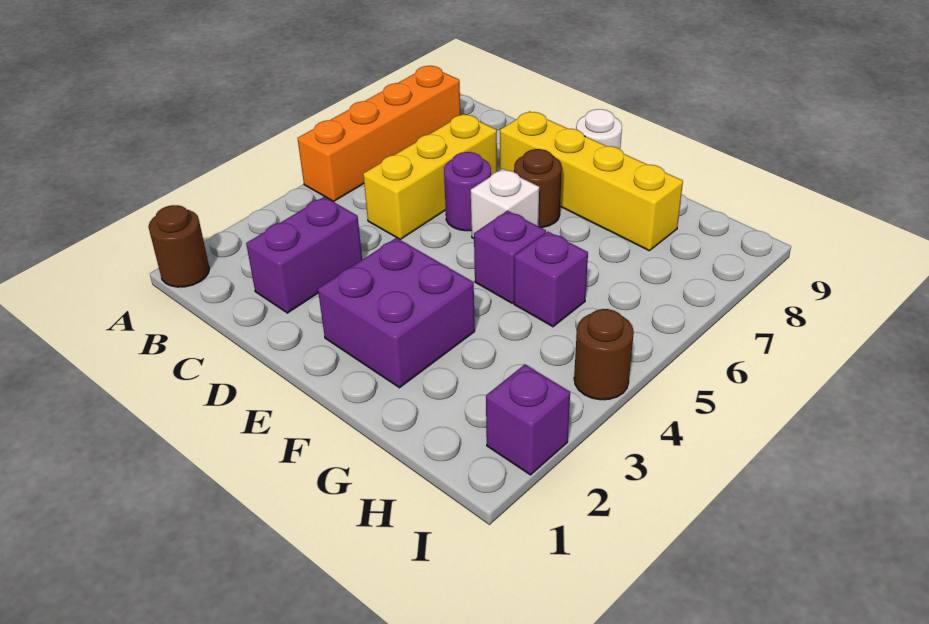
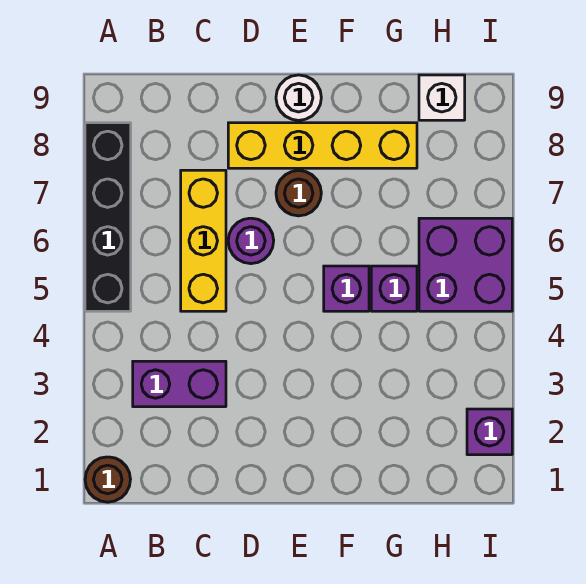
orange brick A5:A8 level 1 -> black brick A5:A8 level 1
purple brick C2:C3 level 1 -> purple brick B3:C3 level 1
purple brick E2:F3 level 1 -> purple brick H5:I6 level 1
white brick E6 level 1 -> white brick H9 level 1
brown round brick I4 level 1 -> none

